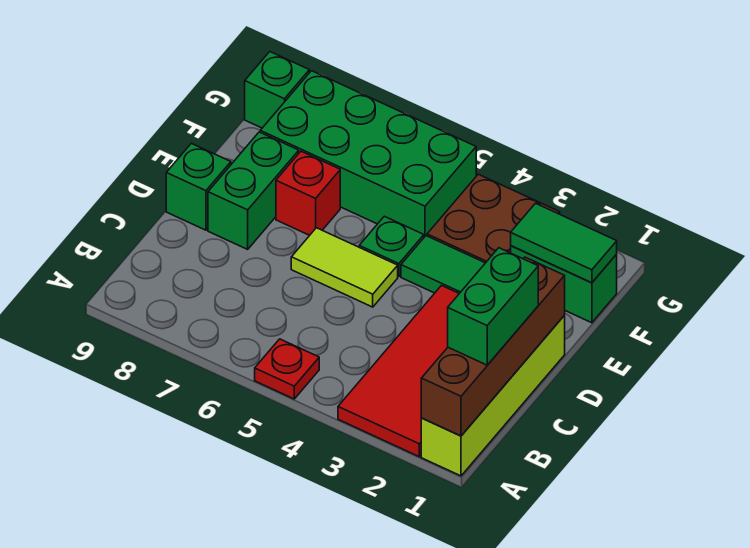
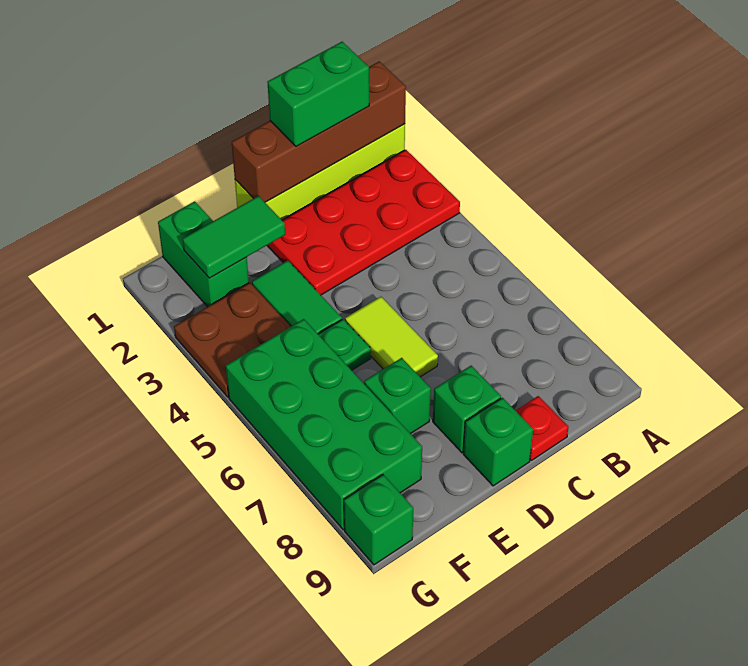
red tile A2:D3 level 1 -> red plate A2:D3 level 1
red plate A5 level 1 -> red plate C9 level 1
green brick D8:E8 level 1 -> green brick D8 level 1
red brick E7 level 1 -> green brick E7 level 1
green tile F1:F2 level 2 -> green tile E2:F2 level 2

